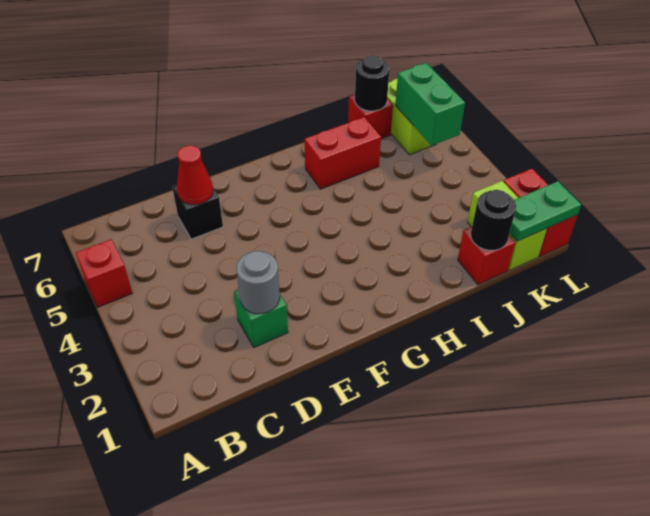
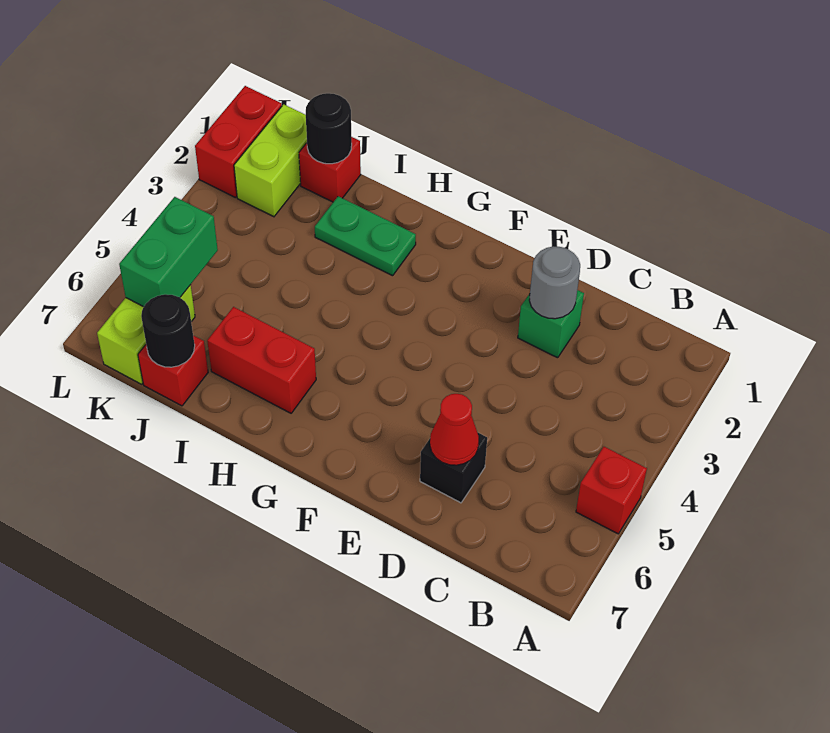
green plate K1:L1 level 2 -> green plate H2:I2 level 1

